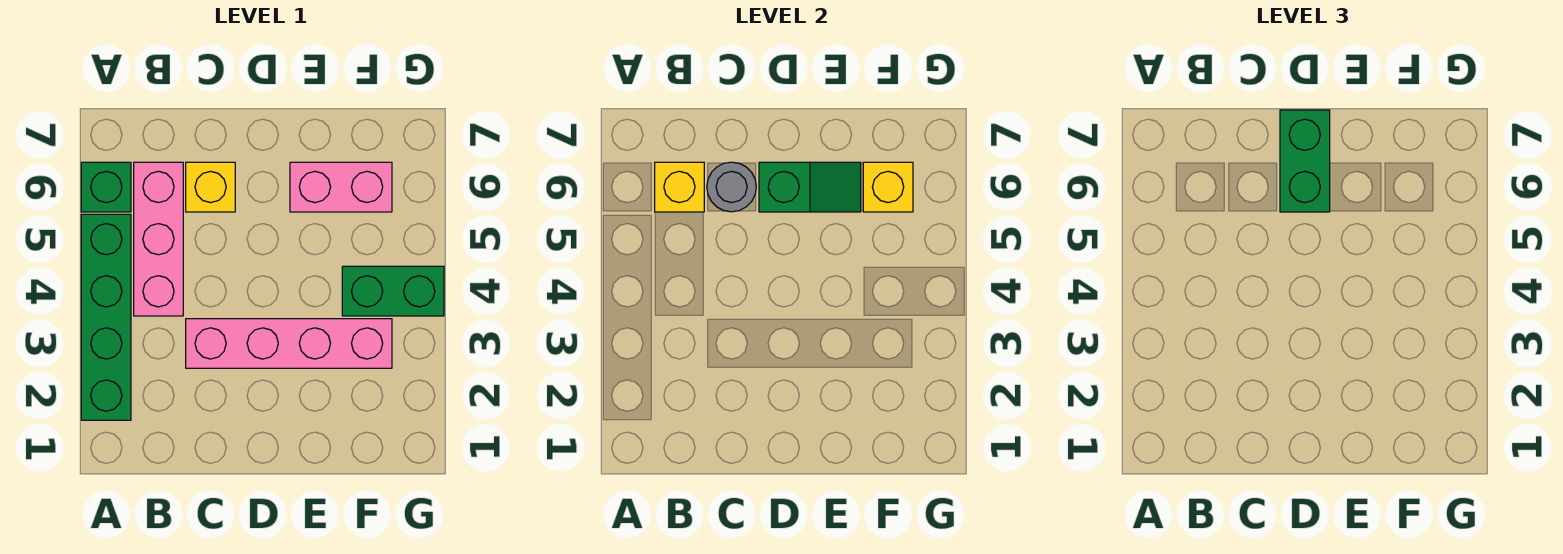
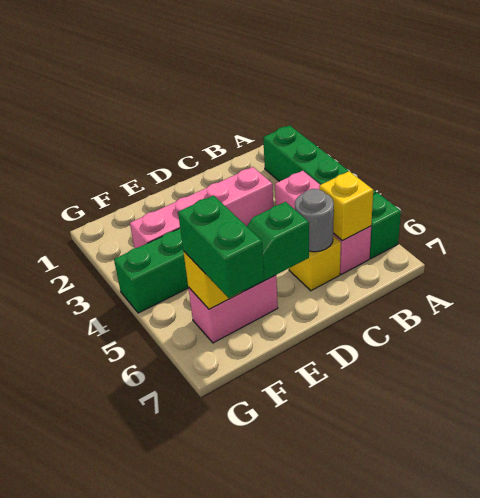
green brick D6:D7 level 3 -> green brick F6:F7 level 3

